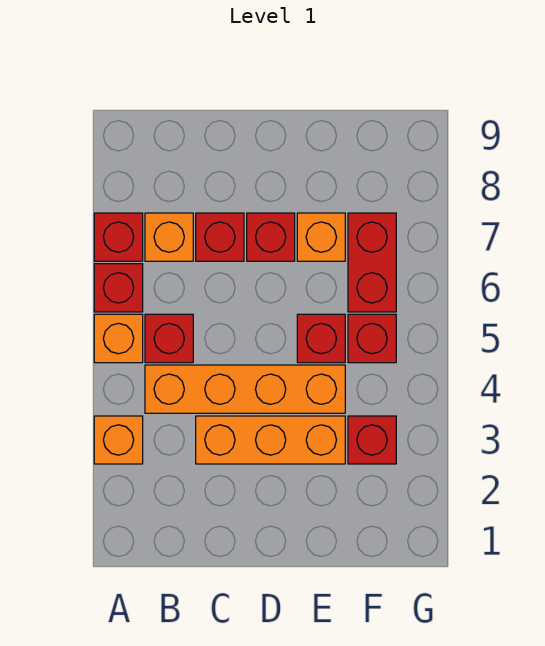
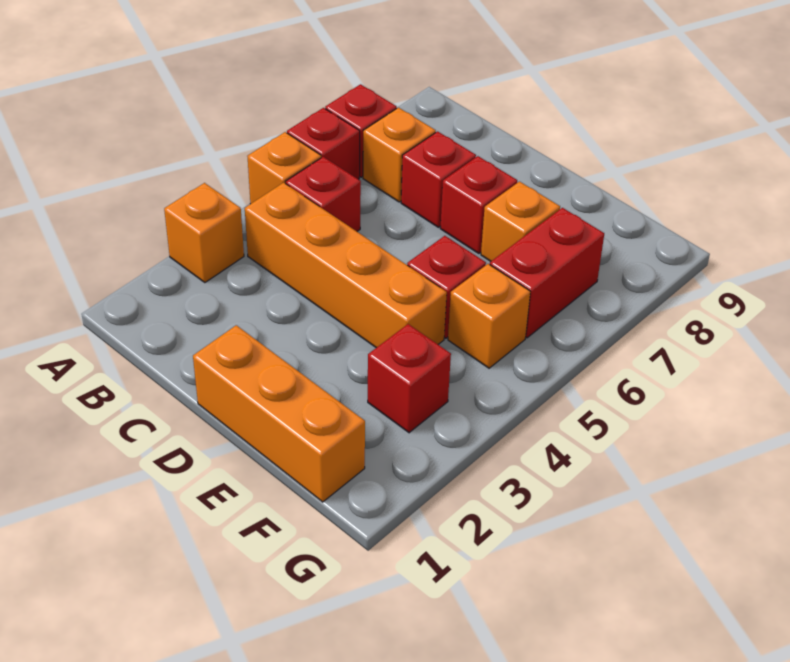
orange brick C3:E3 level 1 -> orange brick D1:F1 level 1
red brick F5 level 1 -> orange brick F5 level 1

